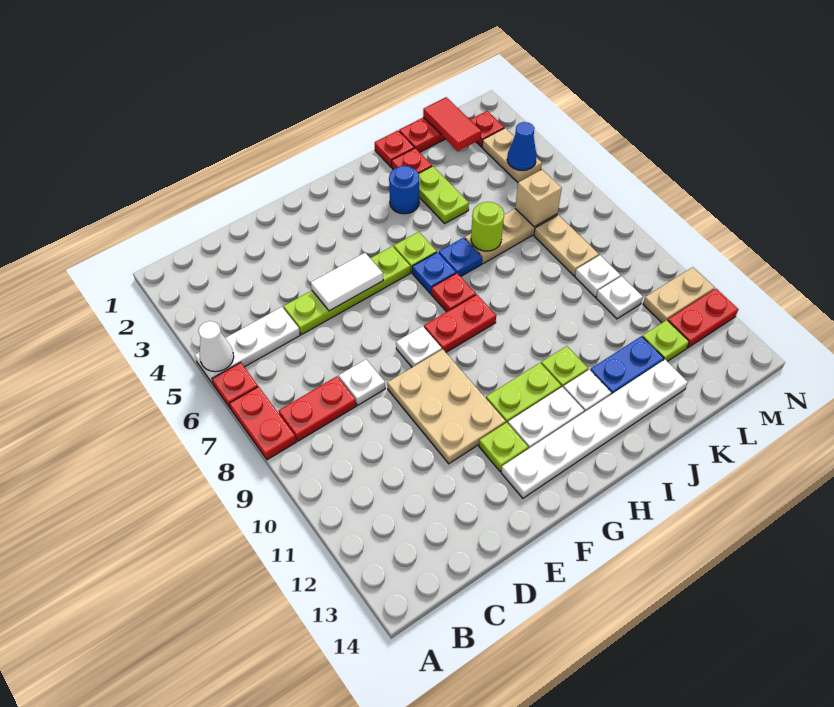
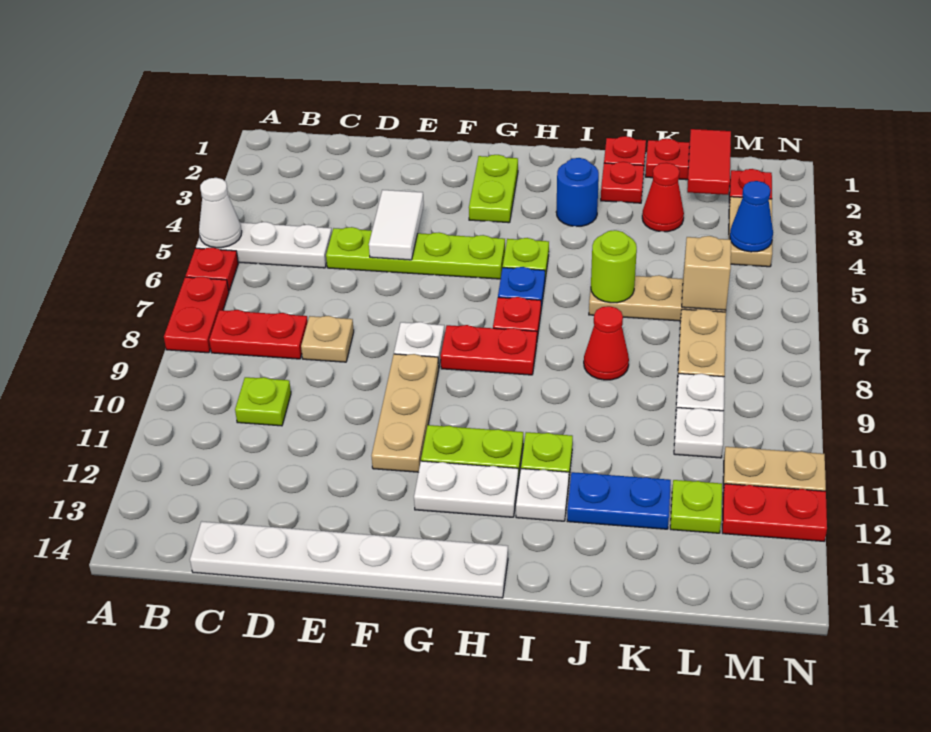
white plate D8 level 1 -> tan plate D8 level 1
white tile E5:F5 level 2 -> white tile E4:E5 level 2
tan plate E9:F11 level 1 -> tan plate F9:F11 level 1
lime plate F12 level 1 -> lime plate C10 level 1
white plate F13:K13 level 1 -> white plate C14:H14 level 1
blue plate I6 level 1 -> none
lime plate J3:J4 level 1 -> lime plate G2:G3 level 1
none -> red cone J8 level 1
none -> red cone K3 level 1

